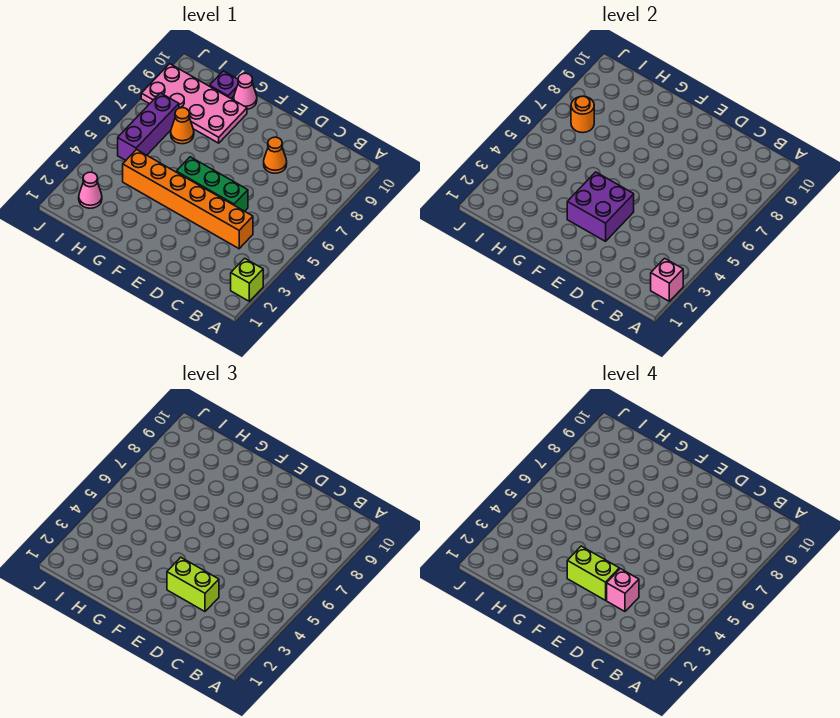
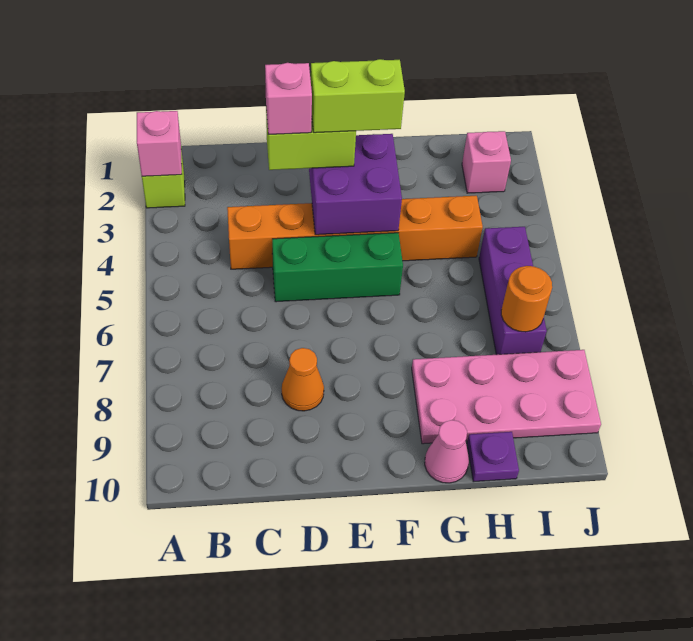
orange cone H7 level 1 -> none
pink cone I2 level 1 -> pink brick I2 level 1

